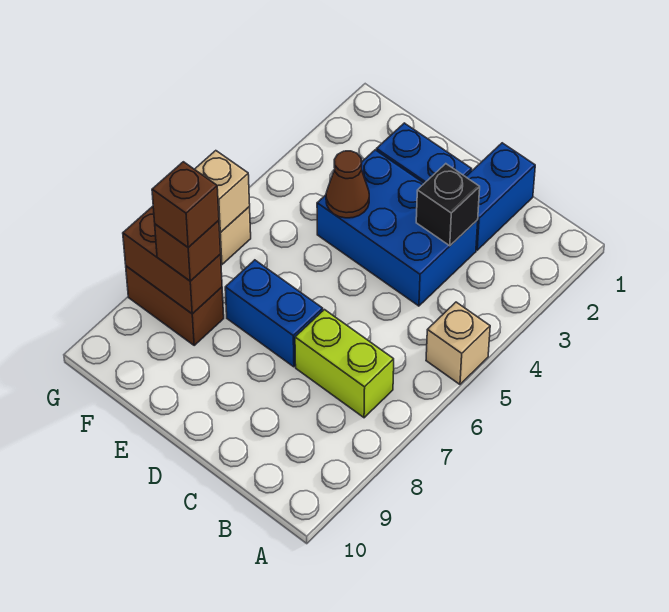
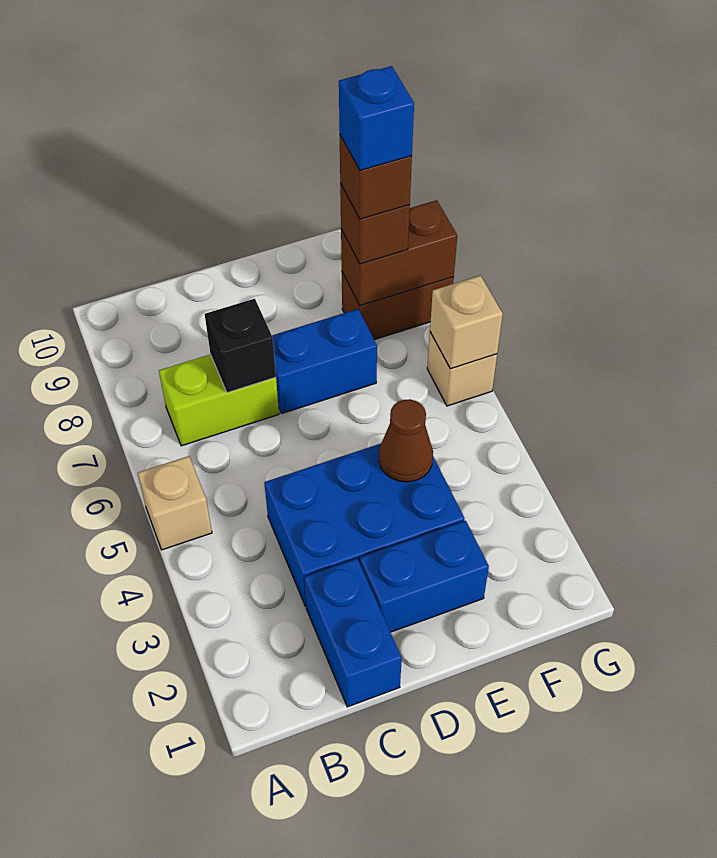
black brick C3 level 2 -> black brick C7 level 2
none -> blue brick F8 level 5

